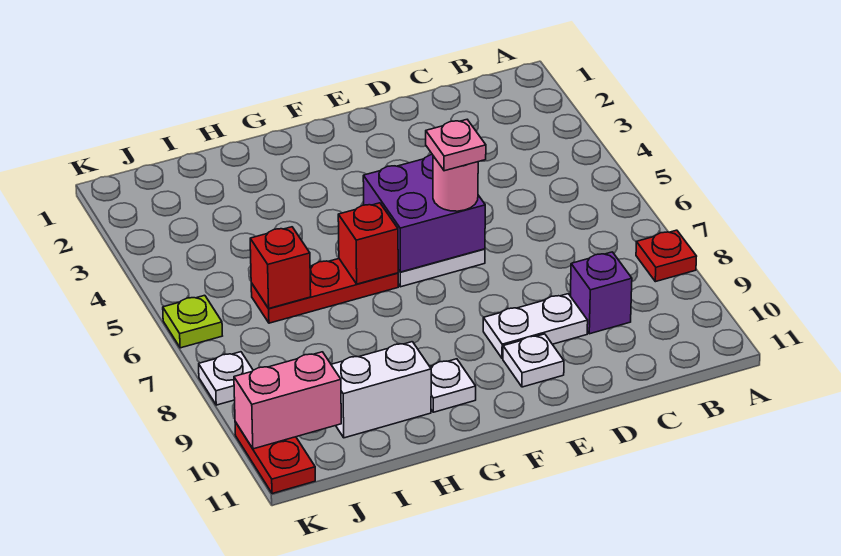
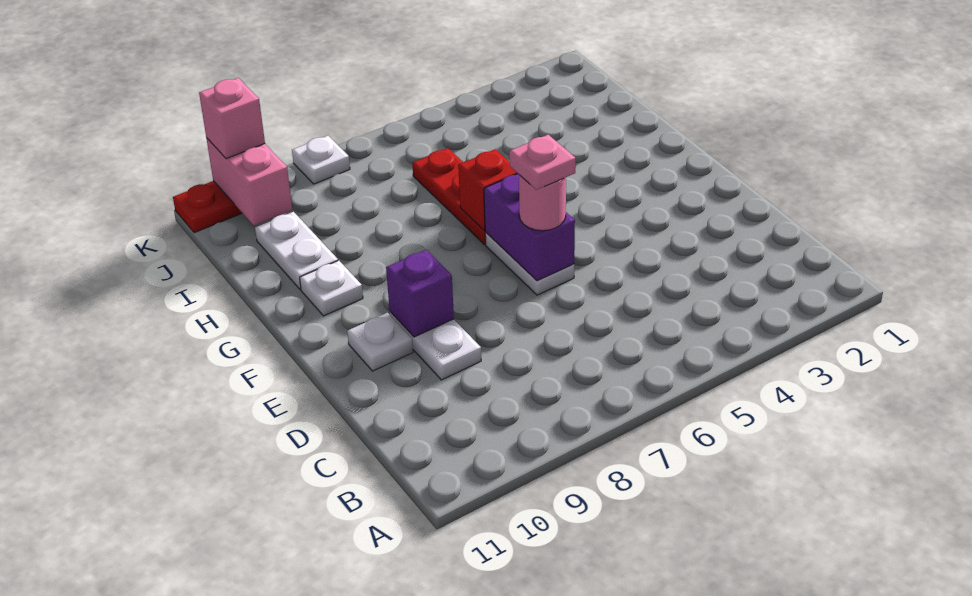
red plate A8 level 1 -> none
purple brick C9 level 1 -> purple brick E9 level 2
purple brick E5:F6 level 2 -> purple brick E6:F6 level 2
white brick H10:I10 level 1 -> white plate H10:I10 level 1
red brick I6 level 2 -> none
lime plate K6 level 1 -> none
none -> pink brick K10 level 3

